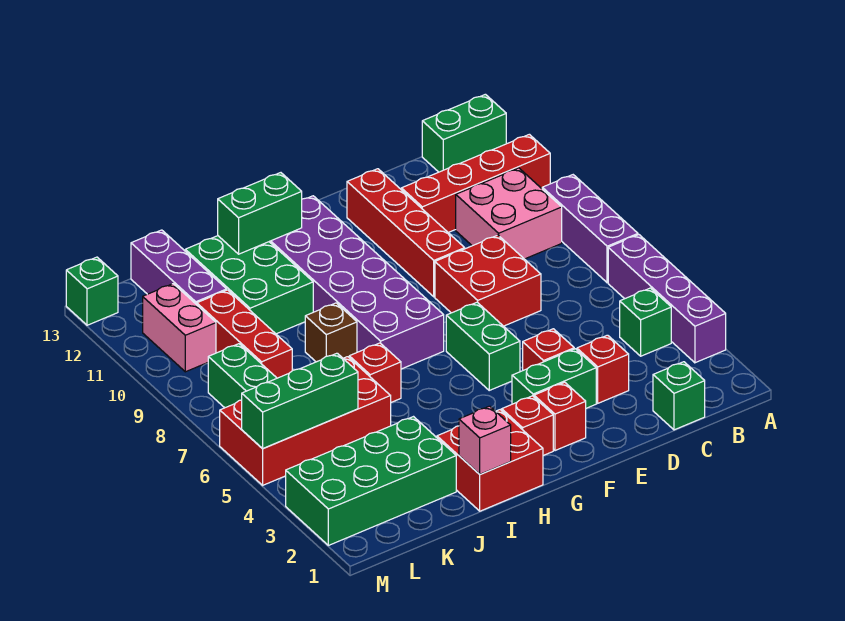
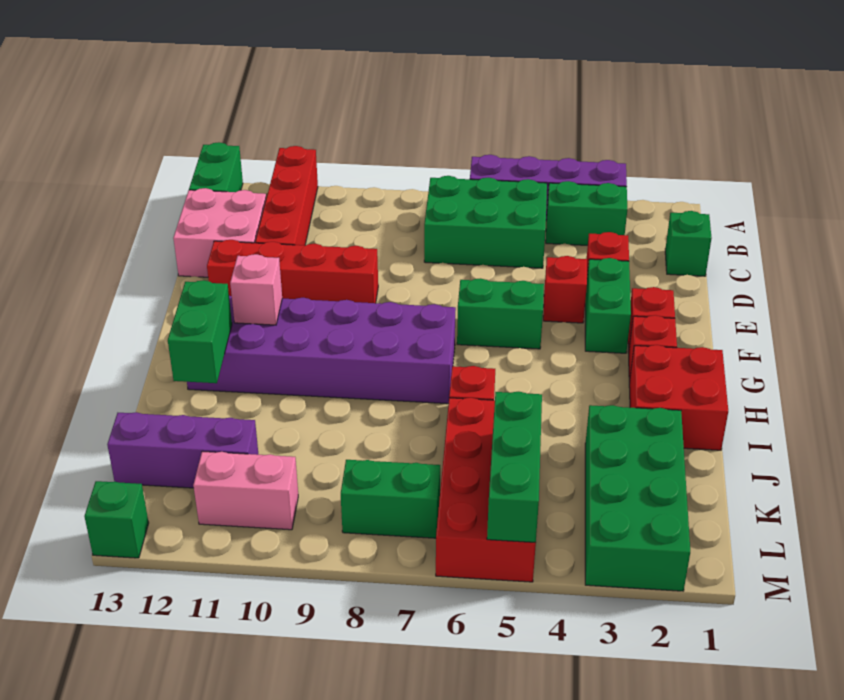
purple brick A7:A9 level 1 -> none
green brick B4 level 1 -> green brick B3:B4 level 1
pink brick B9:C10 level 1 -> pink brick C12:D13 level 1
red brick D7:E8 level 1 -> none
pink brick I1 level 2 -> pink brick G11 level 2
brown brick I8 level 1 -> none
green brick I10:J12 level 1 -> green brick B5:C7 level 1
red brick K8:K10 level 1 -> none

